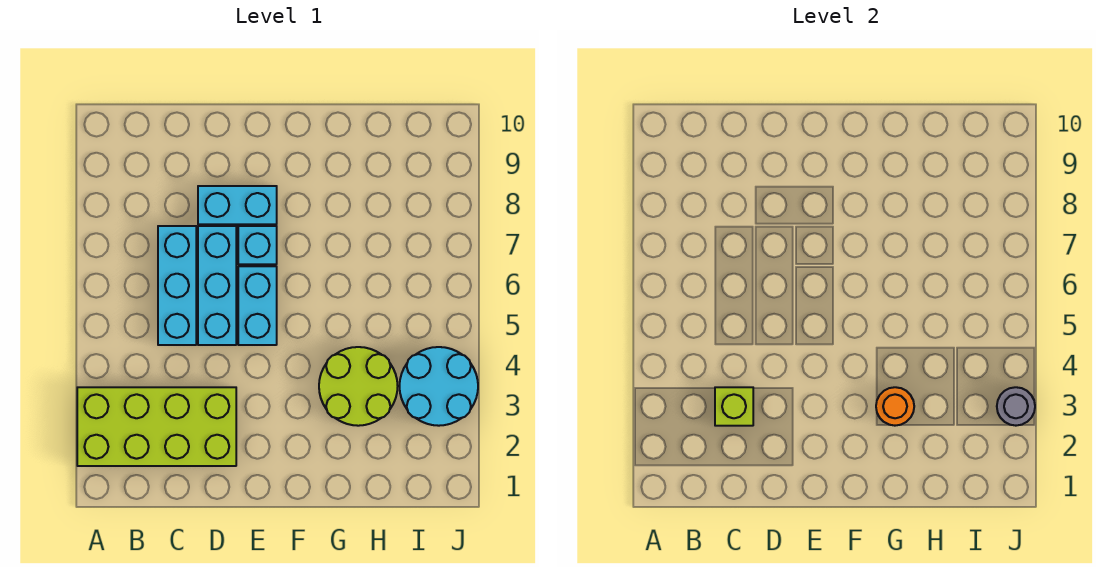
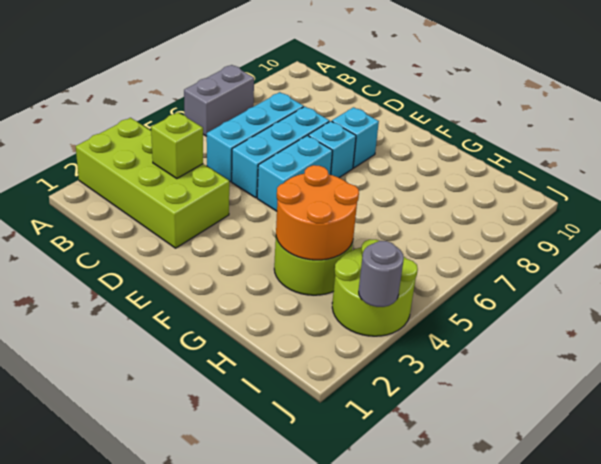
none -> grey brick A6:A7 level 1
cyan brick D8:E8 level 1 -> cyan brick E8 level 1
orange round brick G3 level 2 -> orange round brick G3:H4 level 2
cyan round brick I3:J4 level 1 -> lime round brick I3:J4 level 1

